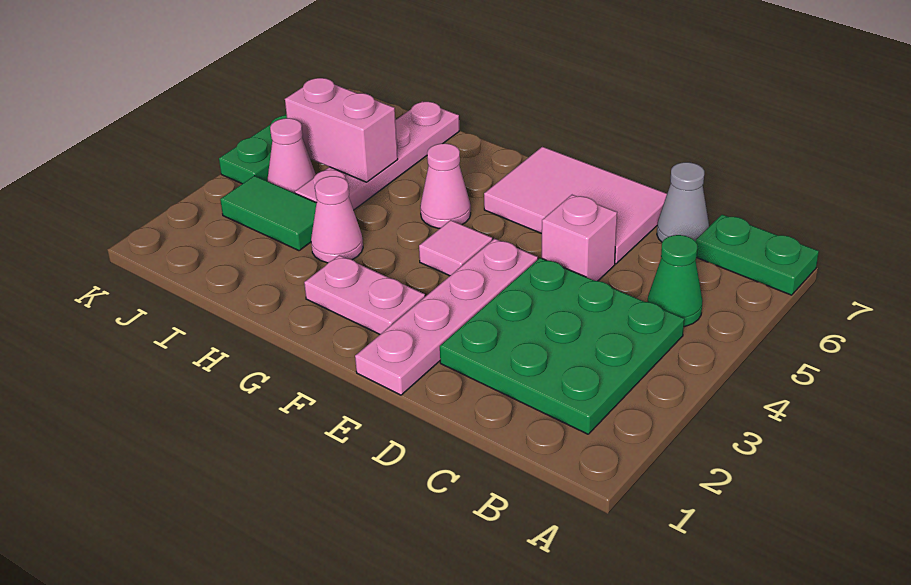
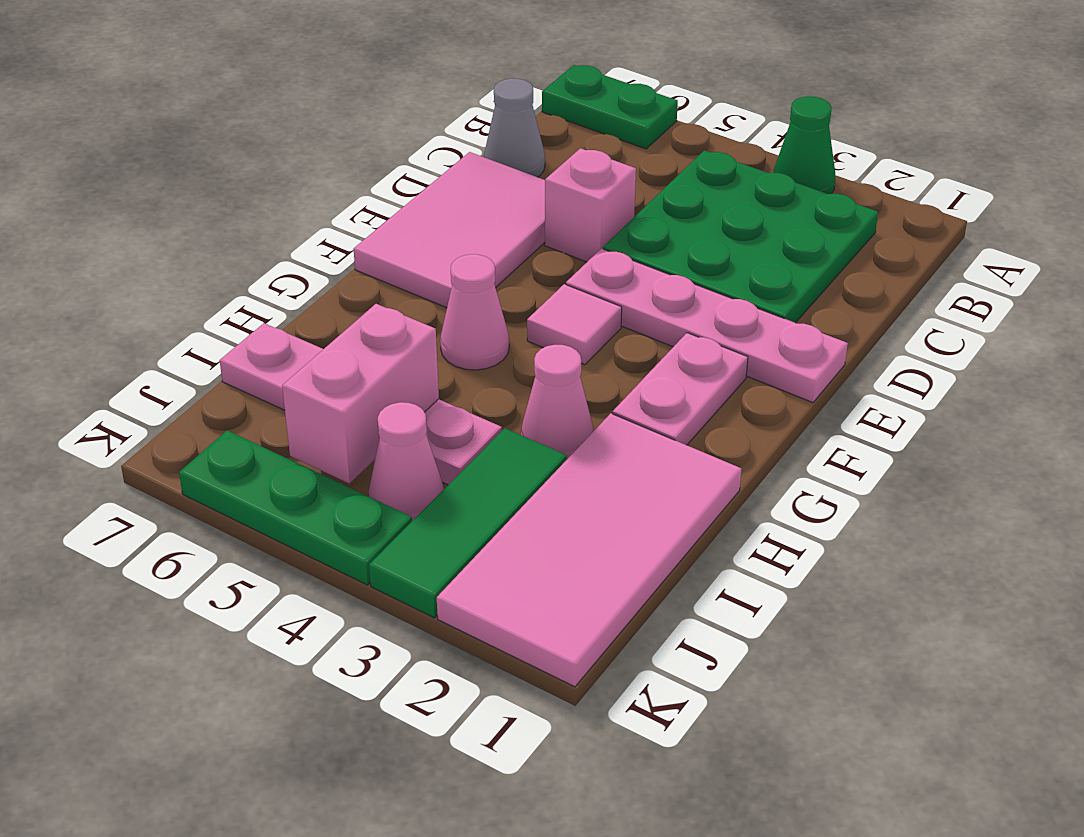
green plate A7:B7 level 1 -> green plate A6:A7 level 1
green cone B5 level 1 -> green cone A3 level 1
none -> pink tile H1:K2 level 1
green tile I3:J3 level 1 -> green tile I3:K3 level 1

